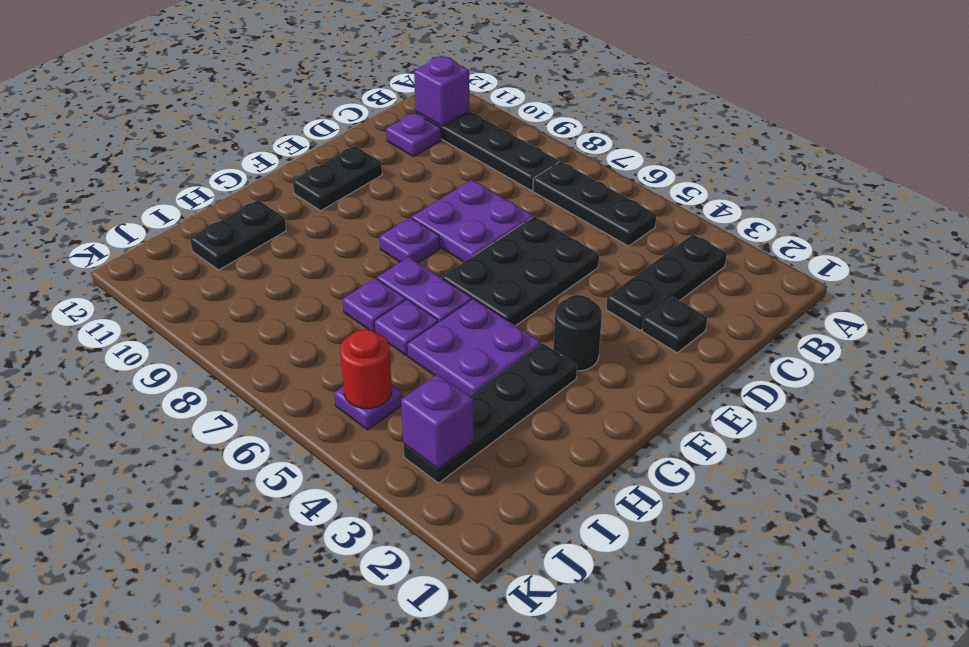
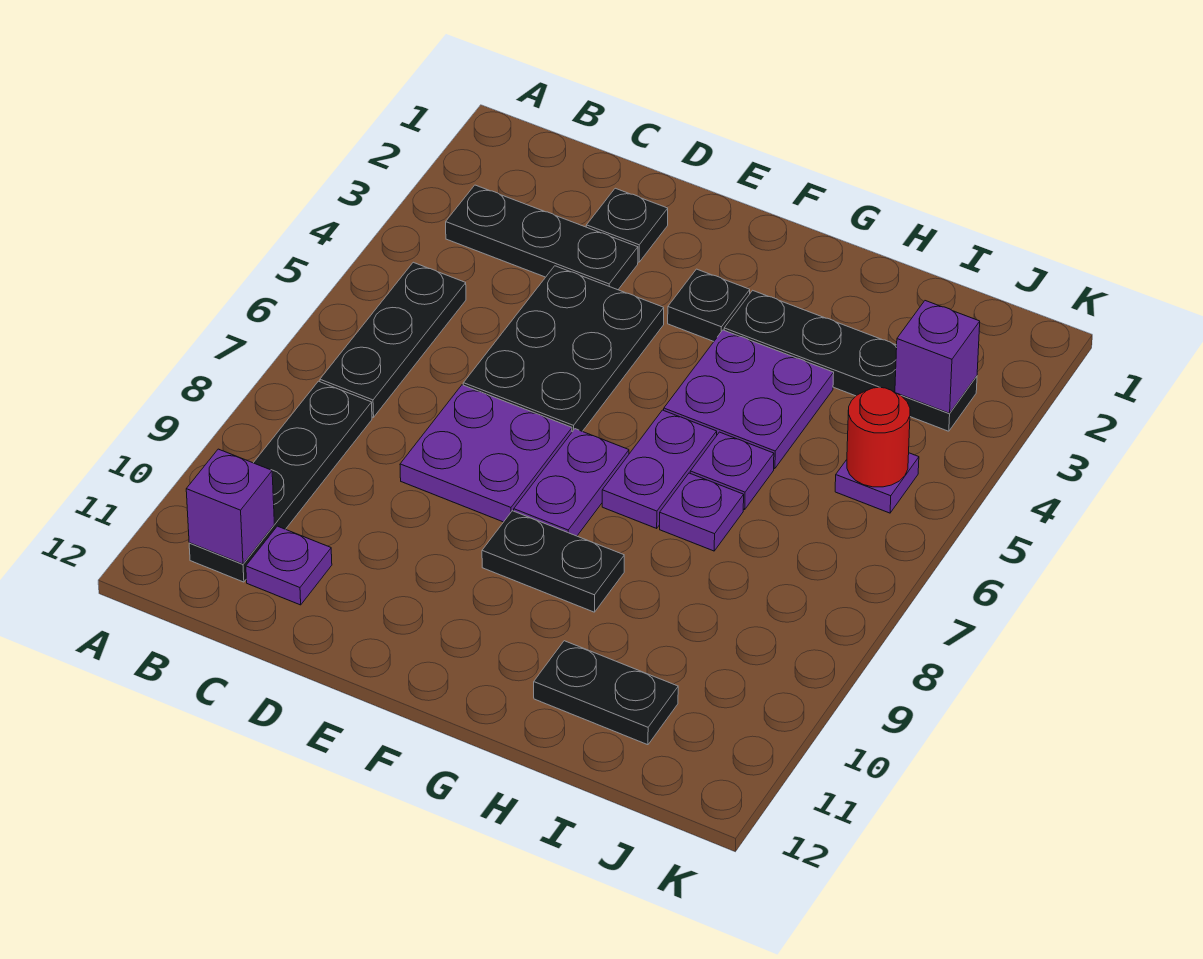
black plate D5:F6 level 1 -> black plate D4:E6 level 1
black plate E11:F11 level 1 -> black plate F9:G9 level 1
black round brick F3 level 1 -> black plate F3 level 1
purple plate F8 level 1 -> purple plate F7:F8 level 1

